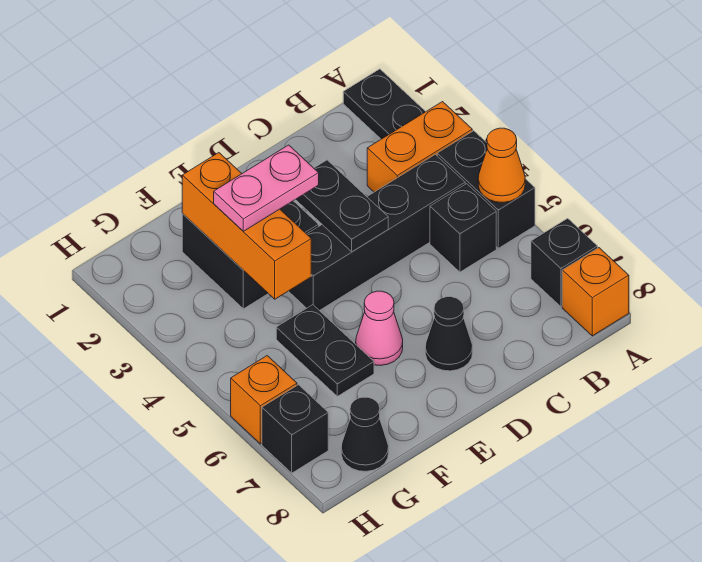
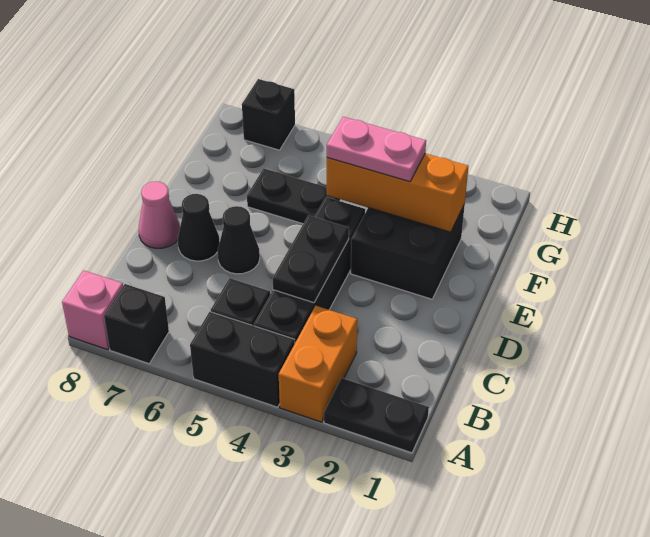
orange cone A5 level 2 -> none
orange brick A8 level 1 -> pink brick A8 level 1
black plate D3:D4 level 2 -> black plate C4:D4 level 2
pink plate E3:F3 level 3 -> pink plate F3:F4 level 3
pink cone E6 level 1 -> pink cone D8 level 1
black cone G8 level 1 -> black cone D6 level 1
orange brick H6 level 1 -> none

